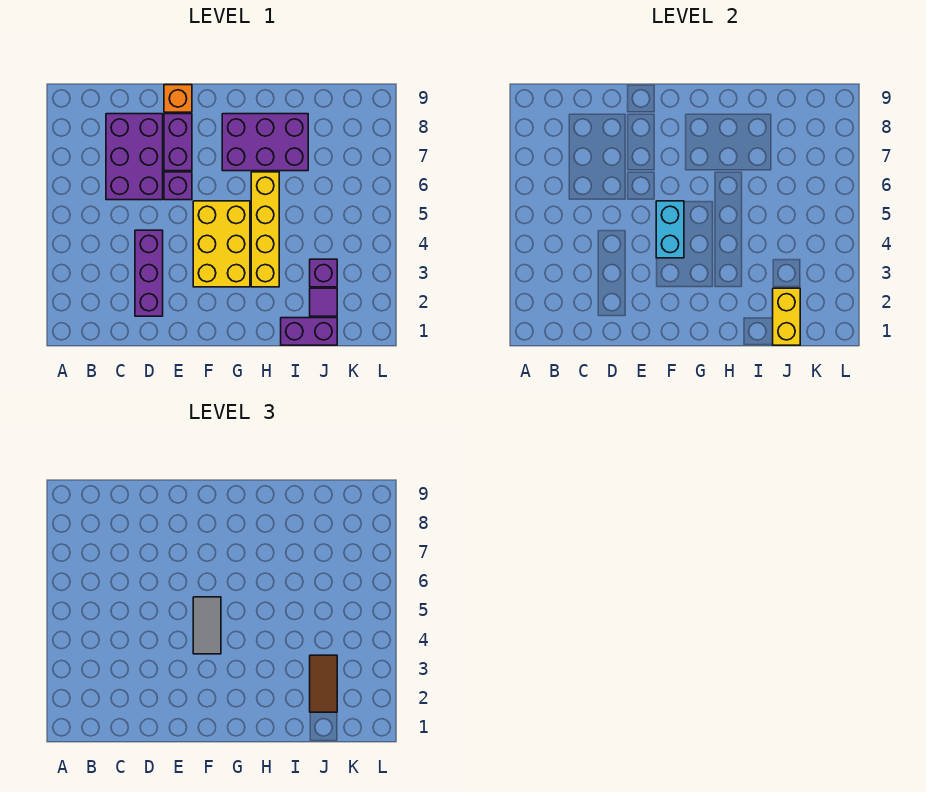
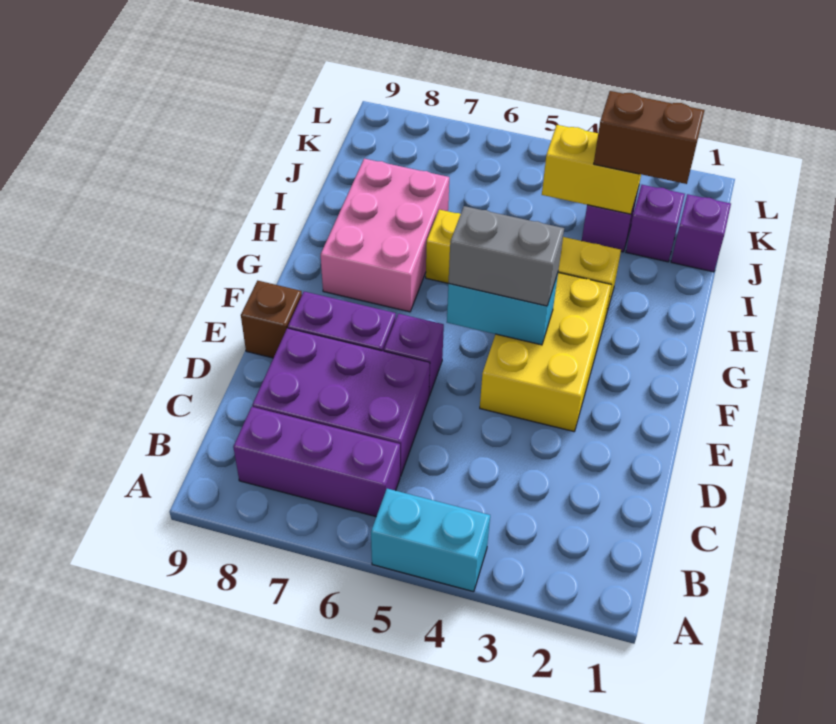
none -> cyan brick A4:A5 level 1
purple brick D2:D4 level 1 -> purple brick B6:B8 level 1
orange brick E9 level 1 -> brown brick E9 level 1
yellow brick F3:G5 level 1 -> yellow brick E3:G4 level 1
grey tile F4:F5 level 3 -> grey brick F4:F5 level 3
purple brick G7:I8 level 1 -> pink brick G7:I8 level 1
purple brick I1:J1 level 1 -> purple brick J1 level 1
yellow brick J1:J2 level 2 -> yellow brick J3:J4 level 2
purple tile J2 level 1 -> purple brick J2 level 1
brown tile J2:J3 level 3 -> brown brick J2:J3 level 3

